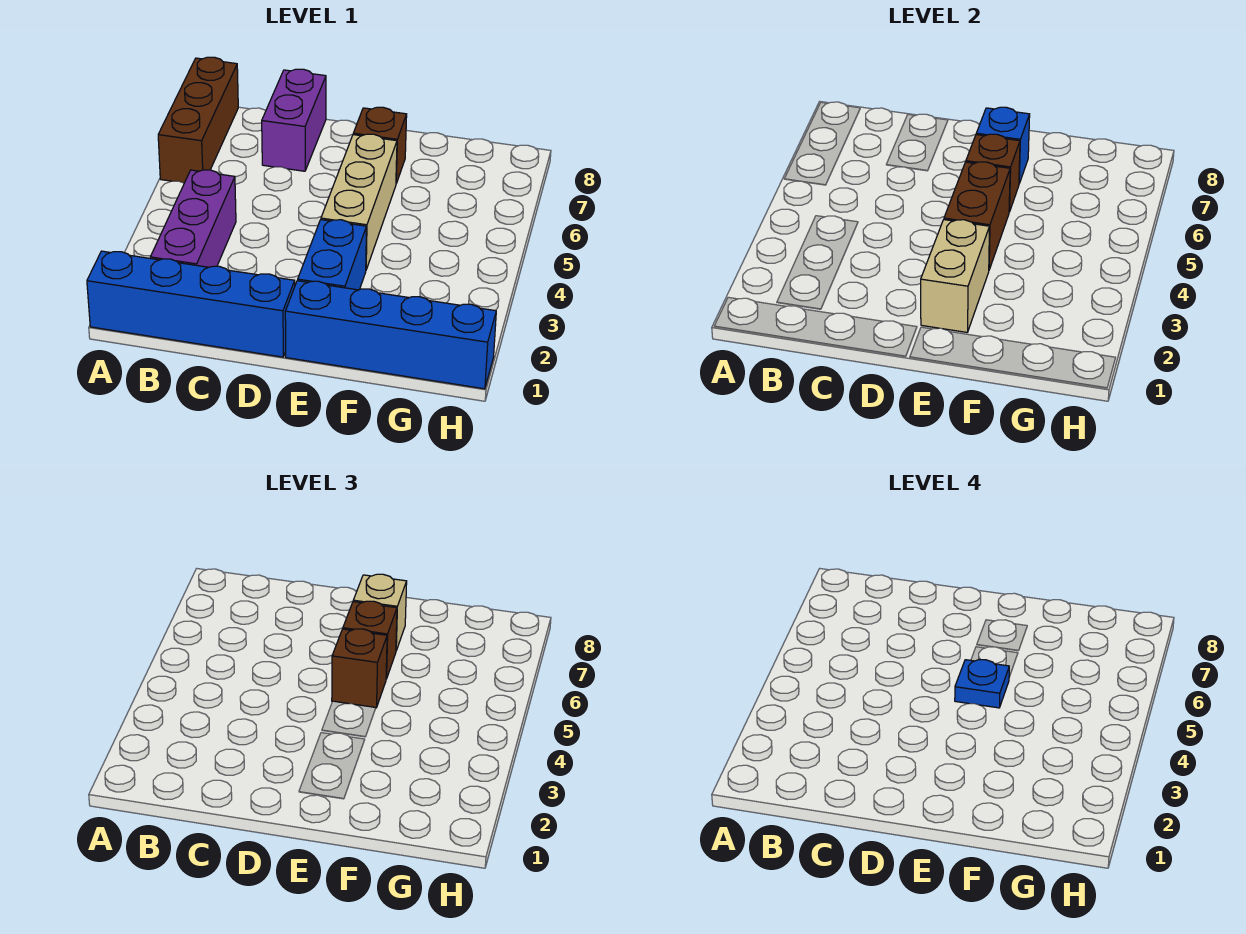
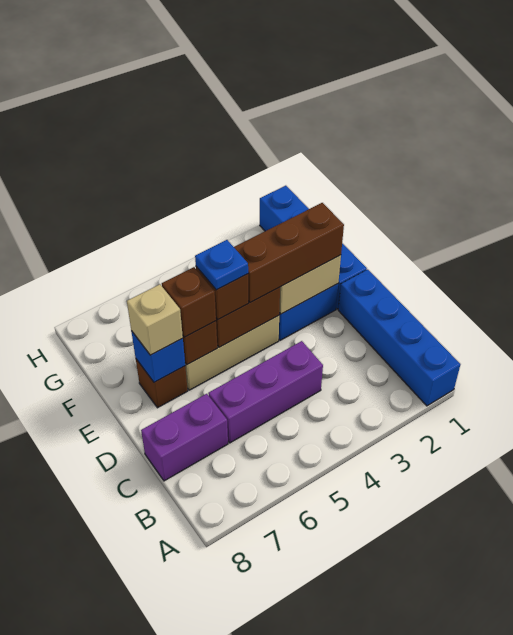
brown brick A6:A8 level 1 -> brown brick E2:E4 level 3
purple brick B2:B4 level 1 -> purple brick C4:C6 level 1

